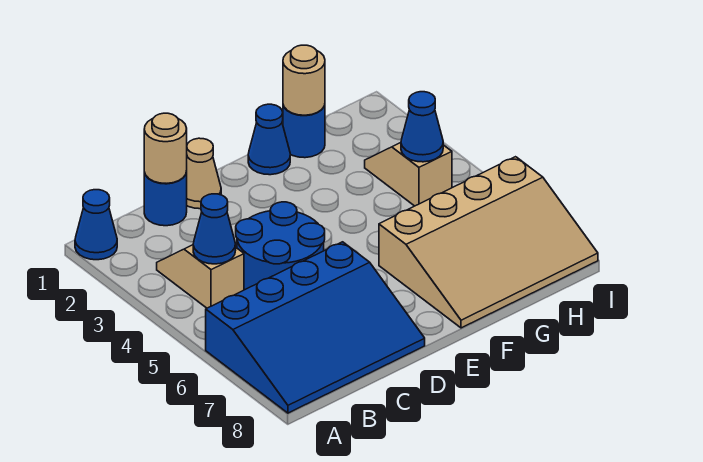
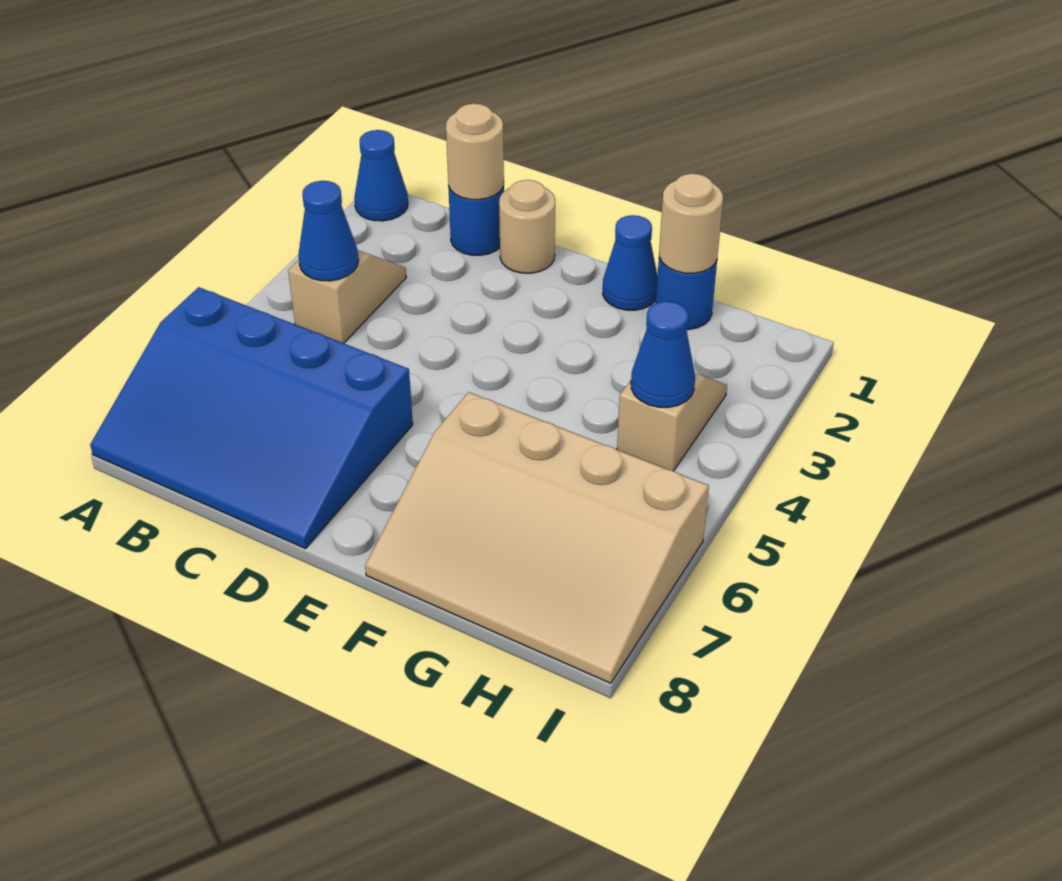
blue round brick C4:D5 level 1 -> none
tan cone D1 level 1 -> tan round brick D1 level 1

